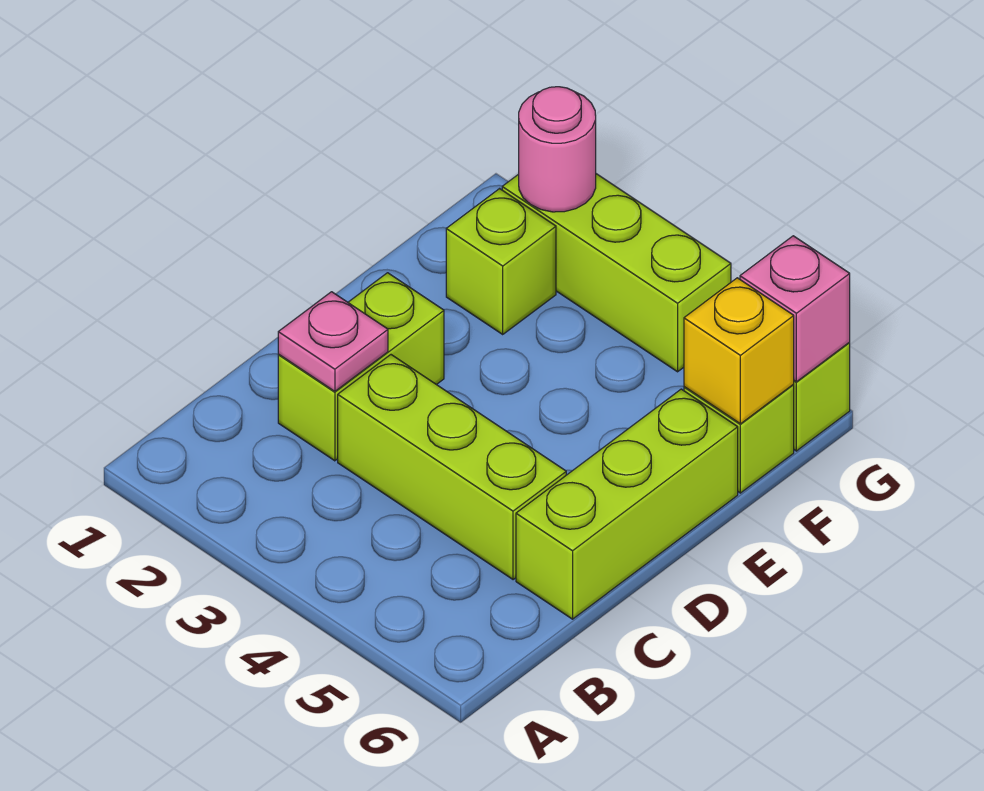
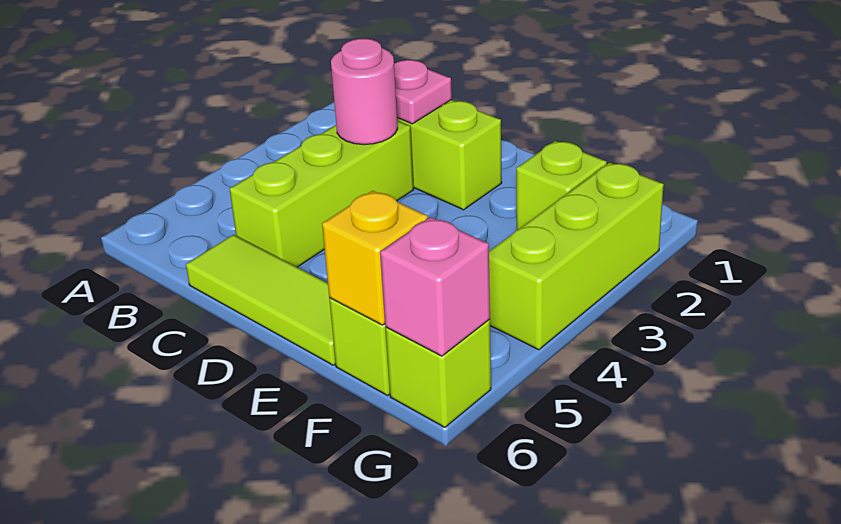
lime brick C6:E6 level 1 -> lime tile C6:E6 level 1
pink round brick G2 level 2 -> pink round brick C3 level 2

